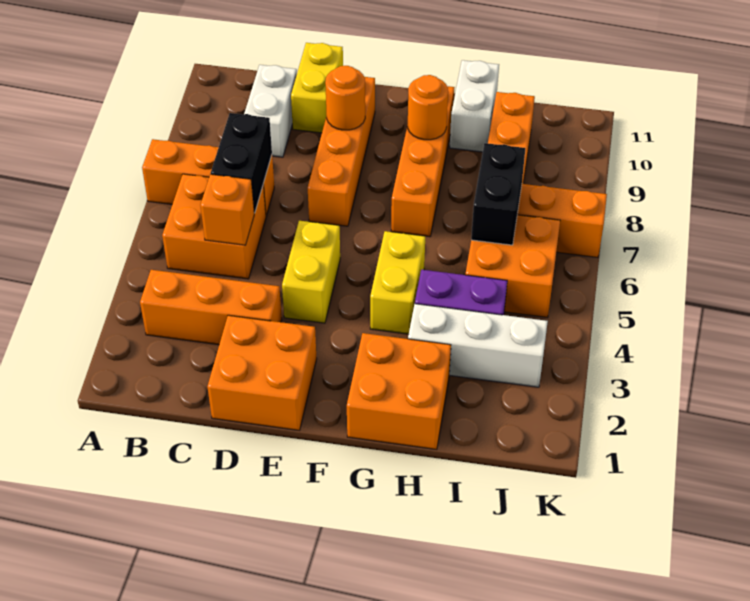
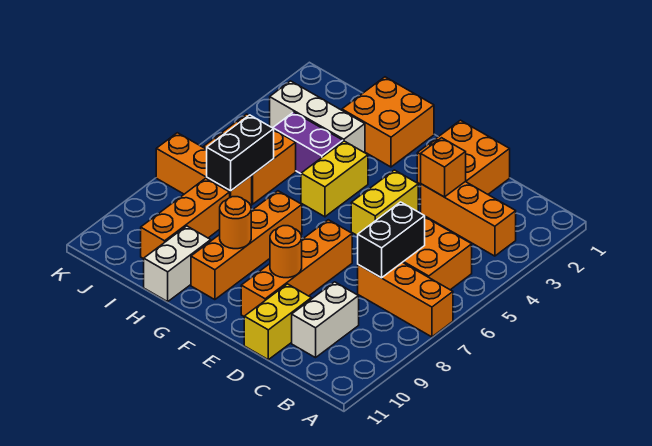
orange brick C5 level 2 -> orange brick D3 level 2

